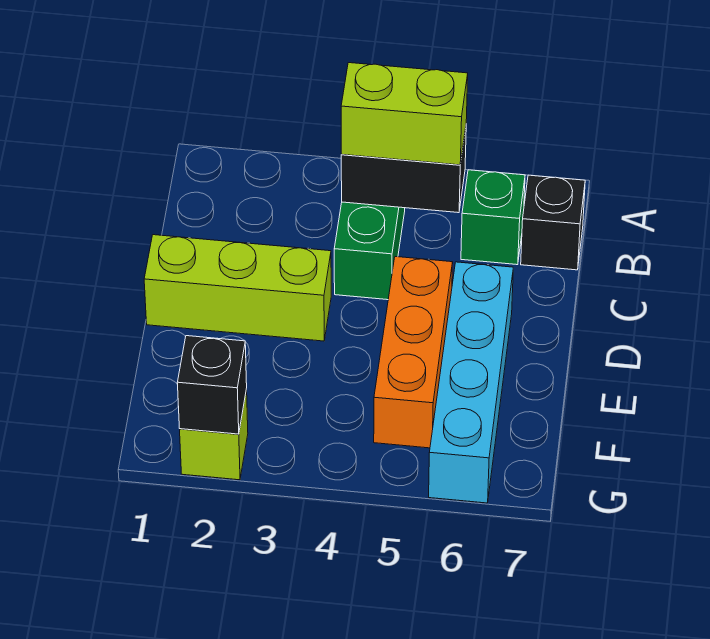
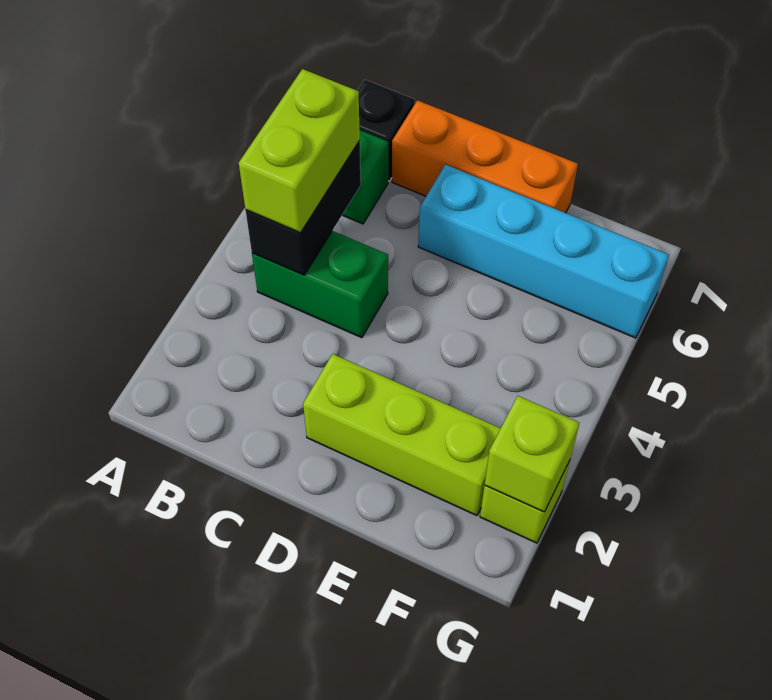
lime brick D1:D3 level 1 -> lime brick D2:F2 level 1
orange brick D5:F5 level 1 -> orange brick C7:E7 level 1
black brick G2 level 2 -> lime brick G2 level 2

